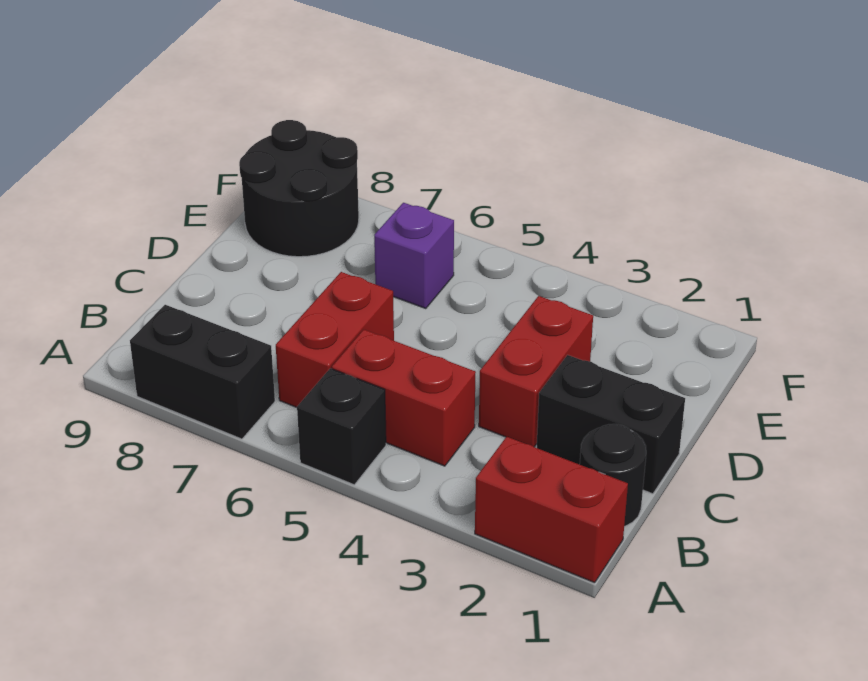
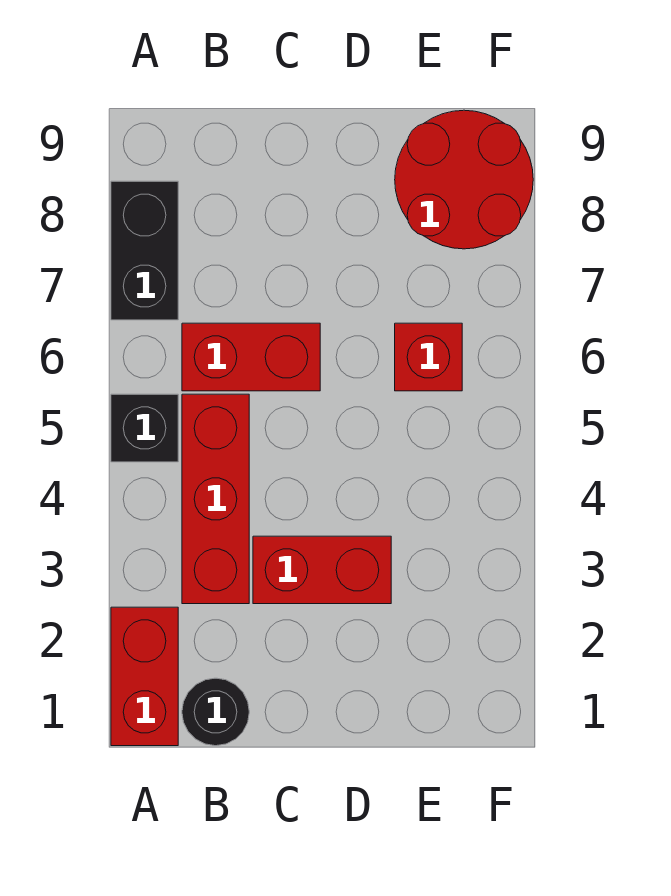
red brick B4:B5 level 1 -> red brick B3:B5 level 1
black brick C1:C2 level 1 -> none
purple brick E6 level 1 -> red brick E6 level 1
black round brick E8:F9 level 1 -> red round brick E8:F9 level 1

